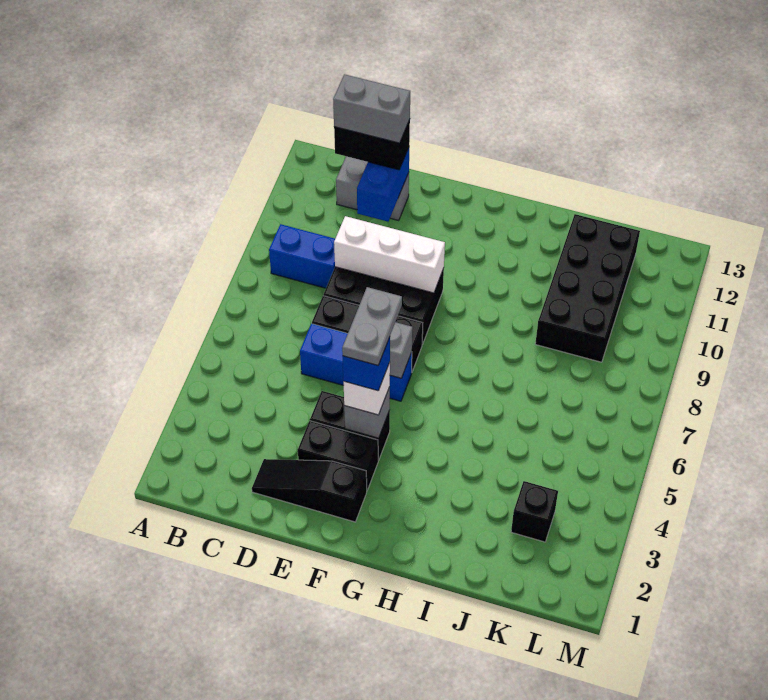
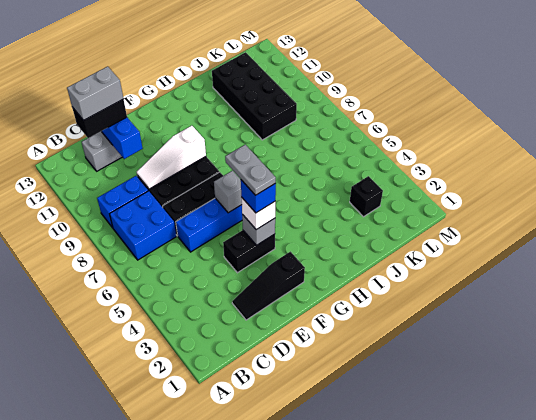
none -> blue brick B7:C8 level 1
white brick D9:F9 level 2 -> white slope D9:F9 level 2 top F
black brick E3:F3 level 1 -> none

